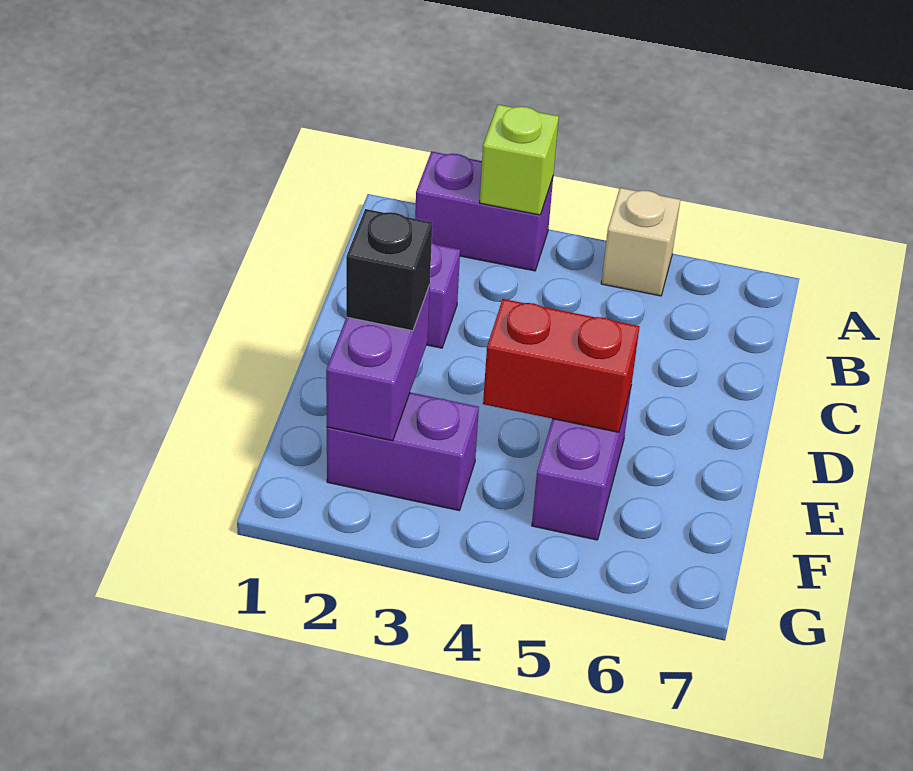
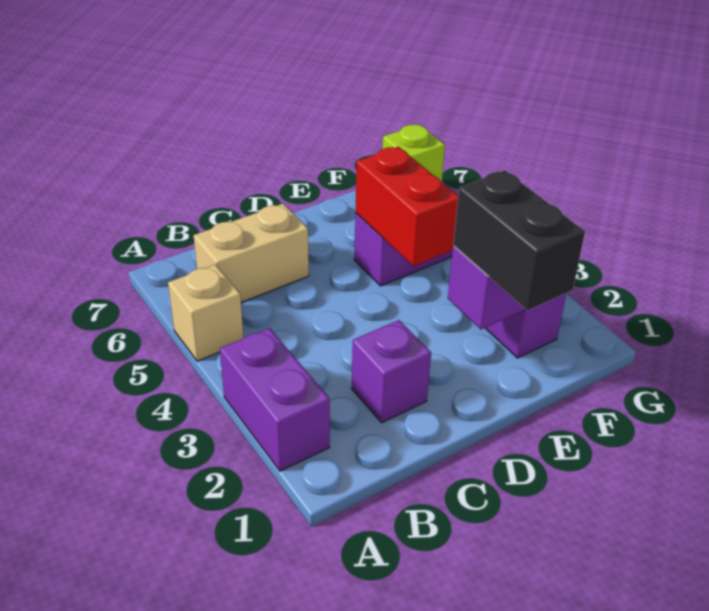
lime brick A3 level 2 -> lime brick G7 level 1
none -> tan brick B6:C6 level 1
black brick E2 level 3 -> black brick E1:E2 level 3

